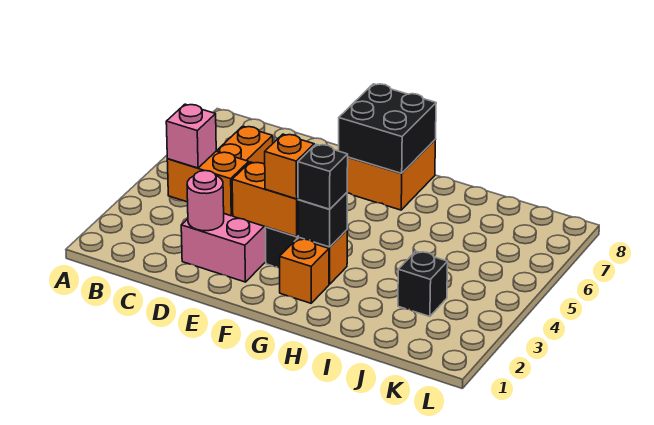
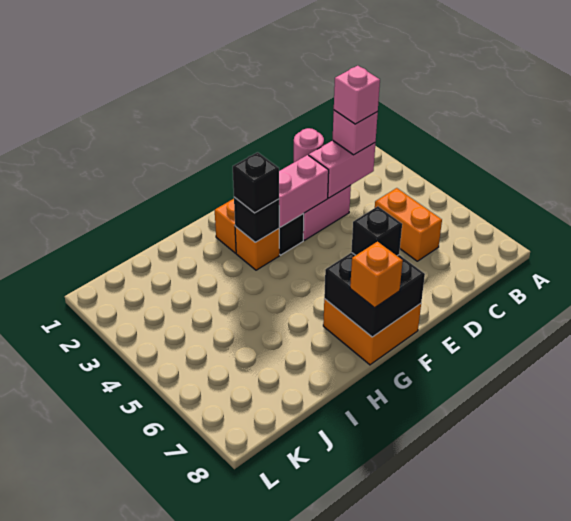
orange brick C3:D3 level 2 -> pink brick C3:D3 level 2
none -> pink brick C3 level 4
orange brick E3:F3 level 2 -> pink brick E3:F3 level 2
orange brick F3 level 3 -> orange brick G8 level 3
black brick J3 level 1 -> black brick F7 level 3

